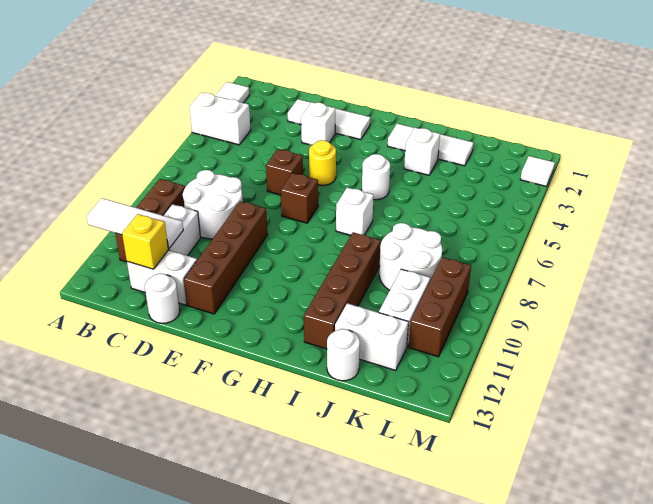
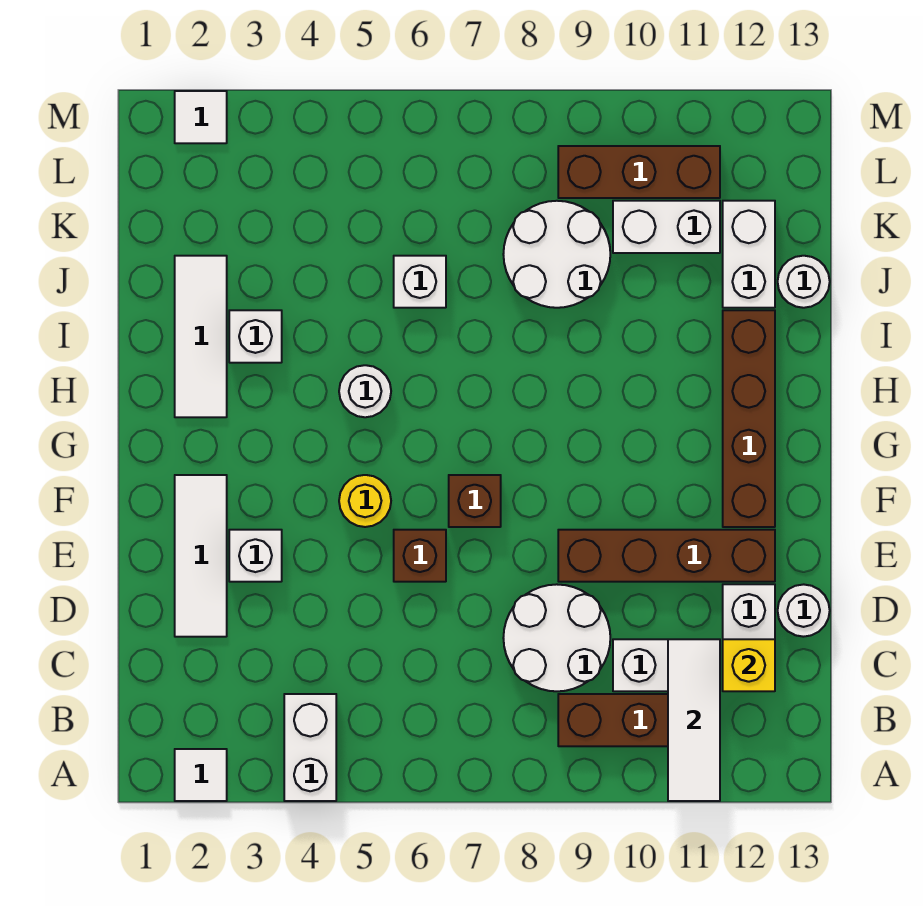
white brick H7 level 1 -> white brick J6 level 1
brown brick I9:I12 level 1 -> brown brick F12:I12 level 1

